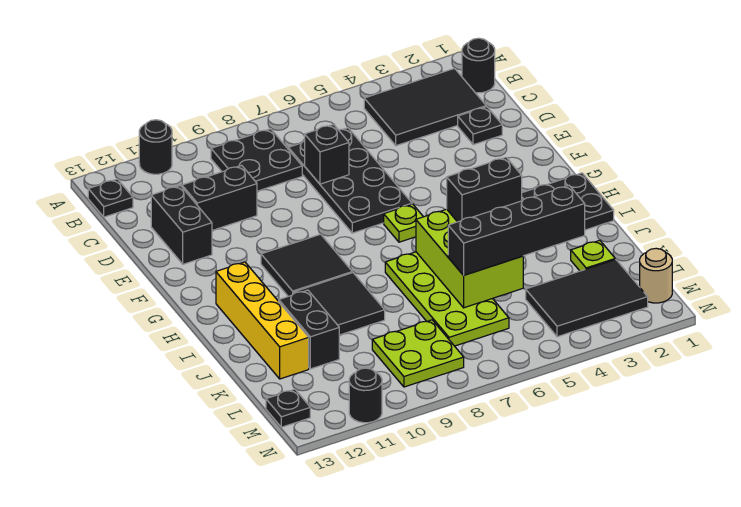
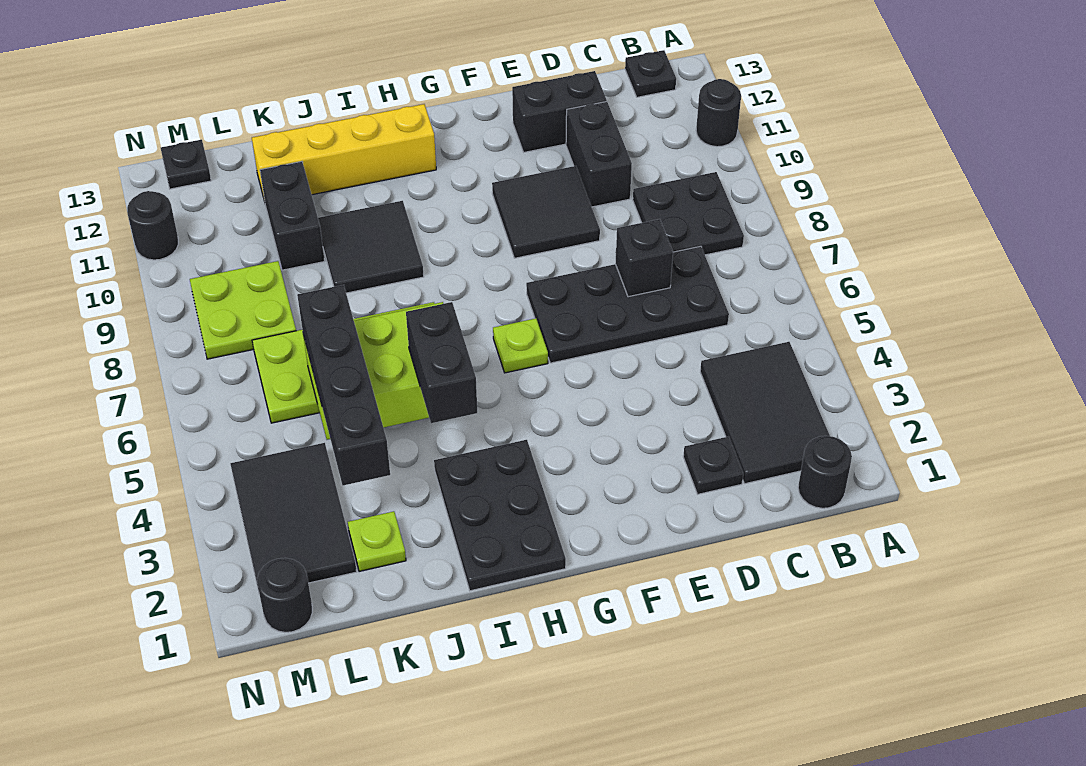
black tile G9:H10 level 1 -> black tile E9:F10 level 1
black brick J11:K11 level 1 -> black brick K10:K11 level 1
tan round brick M1 level 1 -> black round brick M1 level 1

